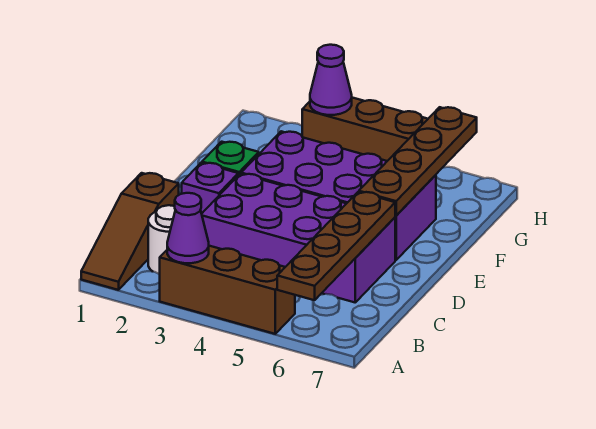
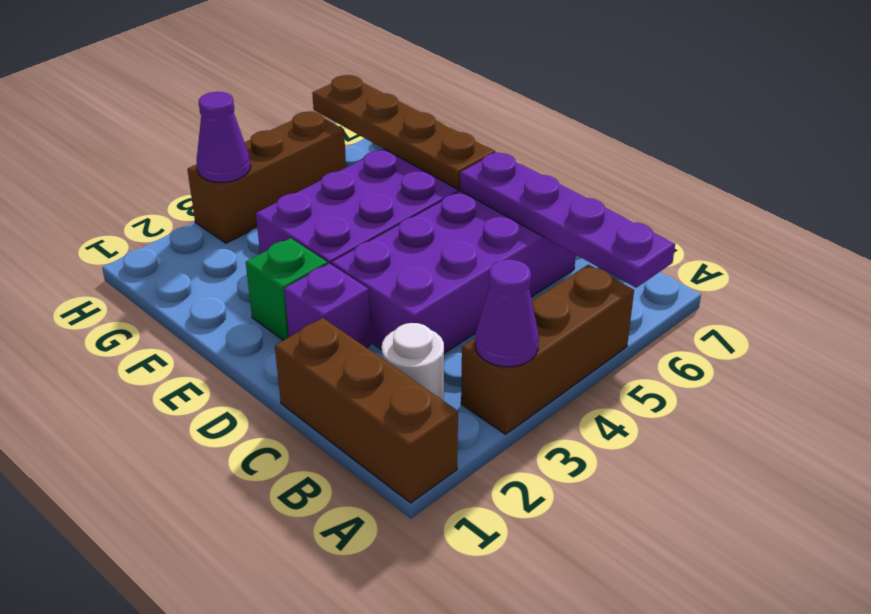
brown slope A1:C1 level 1 top C -> brown brick A1:C1 level 1
brown plate A6:D6 level 2 -> purple plate A6:D6 level 2

